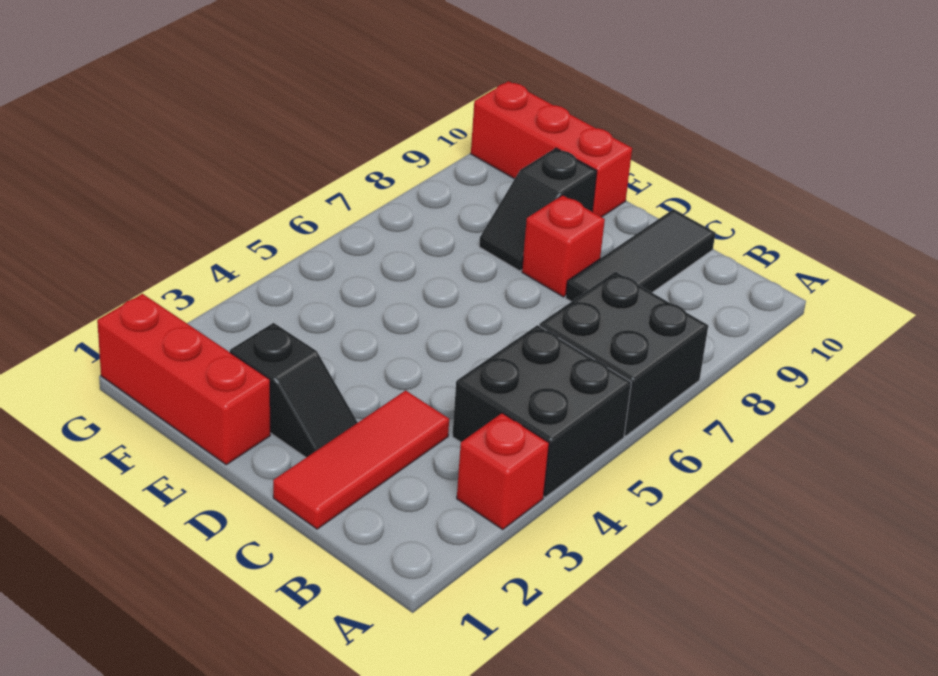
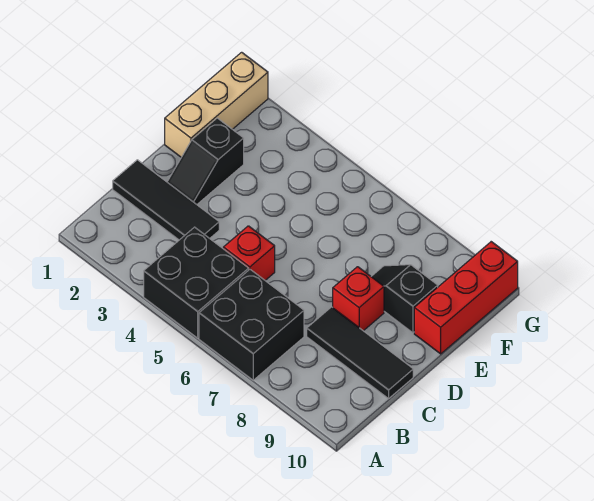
red brick A3 level 1 -> red brick C5 level 1
red tile C1:C3 level 1 -> black tile C1:C3 level 1
red brick E1:G1 level 1 -> tan brick E1:G1 level 1

